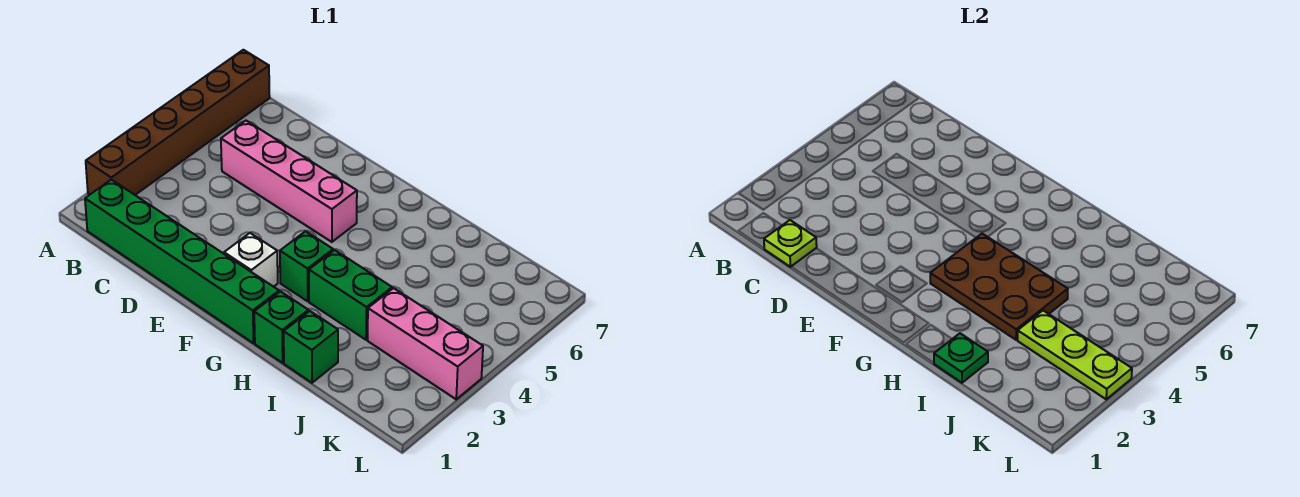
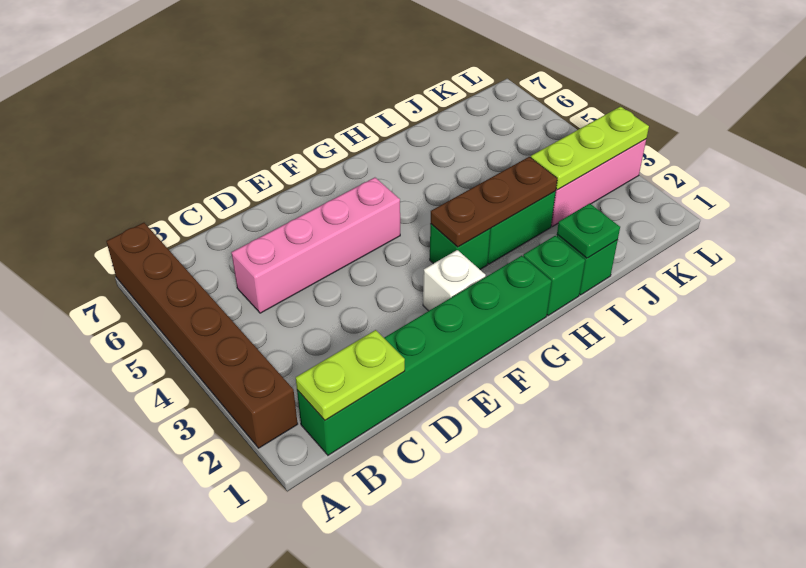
lime plate C1 level 2 -> lime plate B1:C1 level 2
brown plate G3:I4 level 2 -> brown plate G3:I3 level 2

